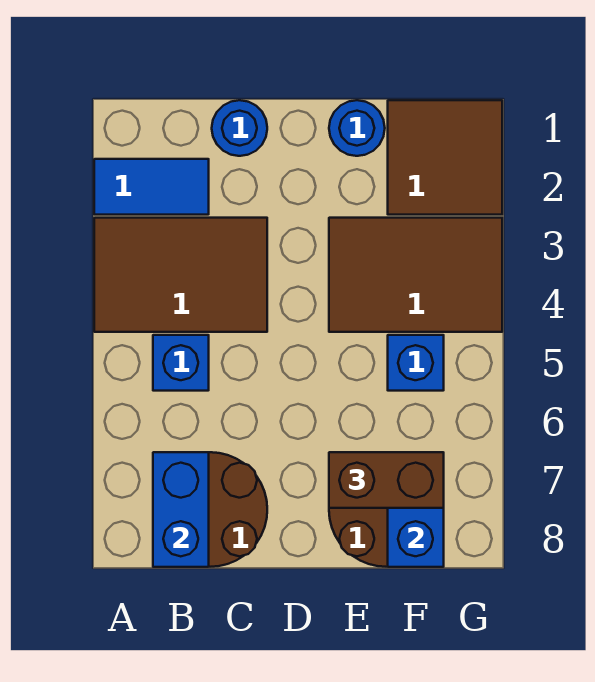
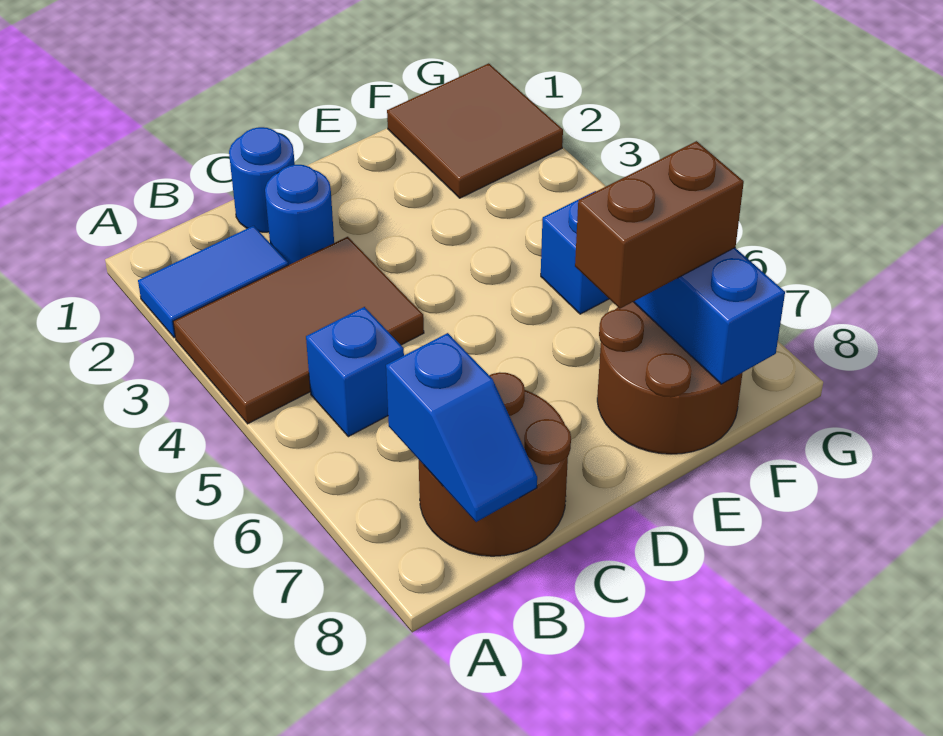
blue brick B7:B8 level 2 -> blue slope B7:B8 level 2 top 7
blue round brick E1 level 1 -> blue round brick C2 level 1
brown tile E3:G4 level 1 -> none

